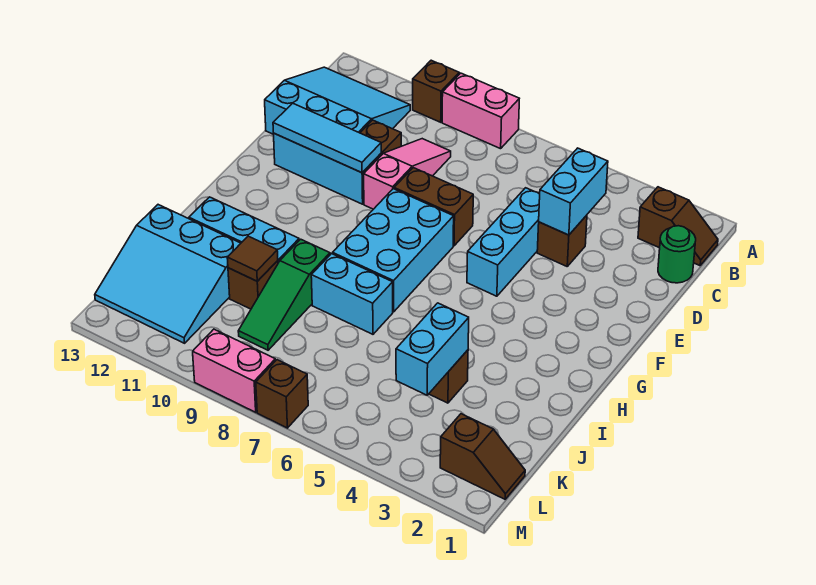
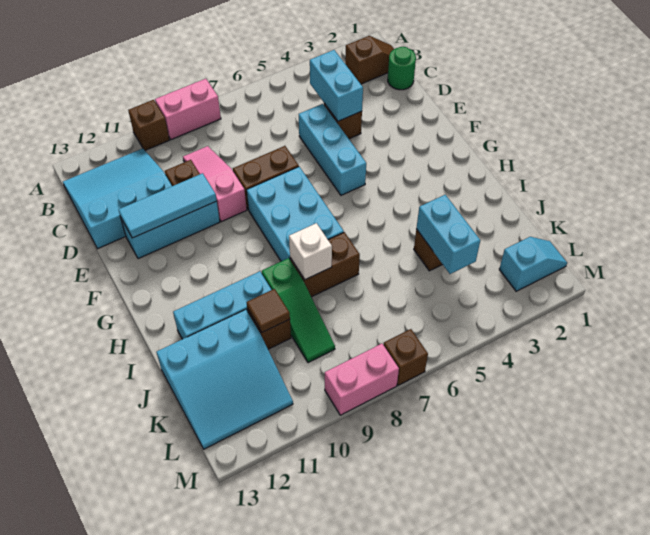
cyan brick I7:I8 level 1 -> brown brick I7:I8 level 1
none -> white brick I8 level 2
brown slope L1:L2 level 1 top 2 -> cyan slope L1:L2 level 1 top 2

